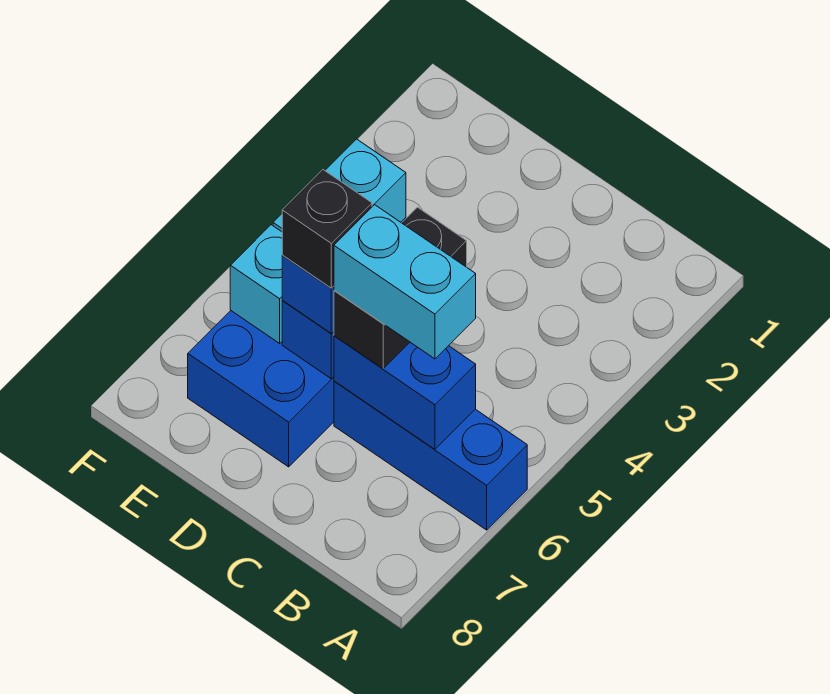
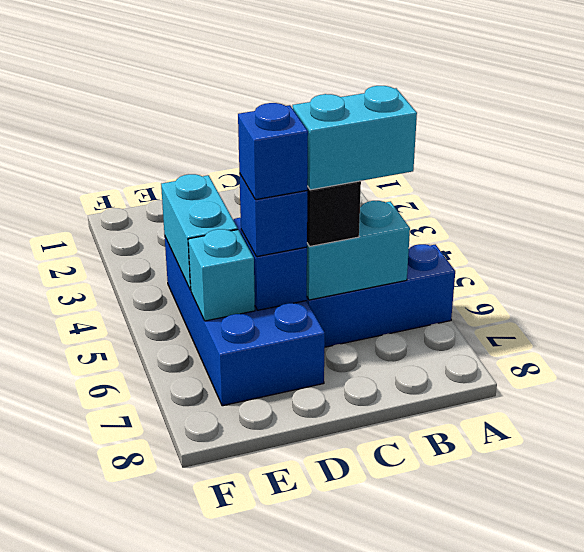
blue brick B6:C6 level 2 -> cyan brick B6:C6 level 2
black brick D6 level 4 -> blue brick D6 level 4

